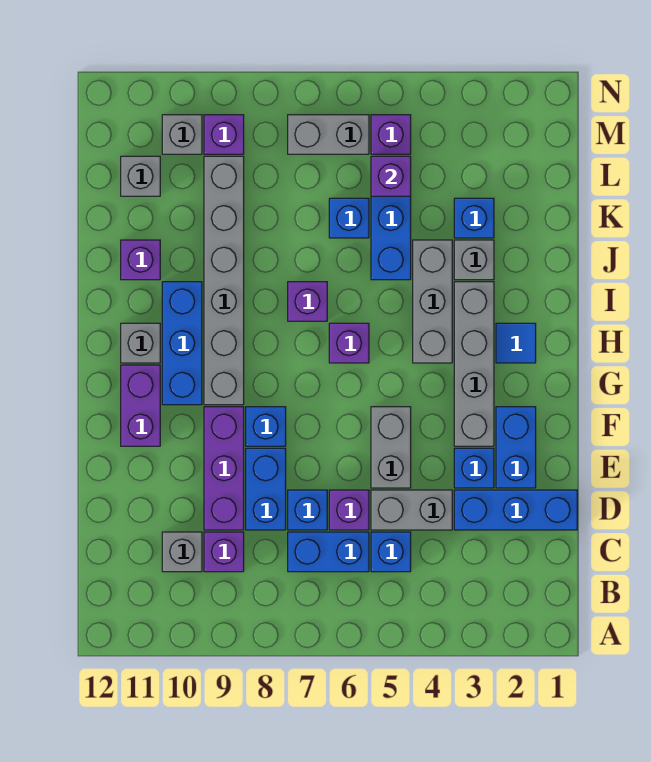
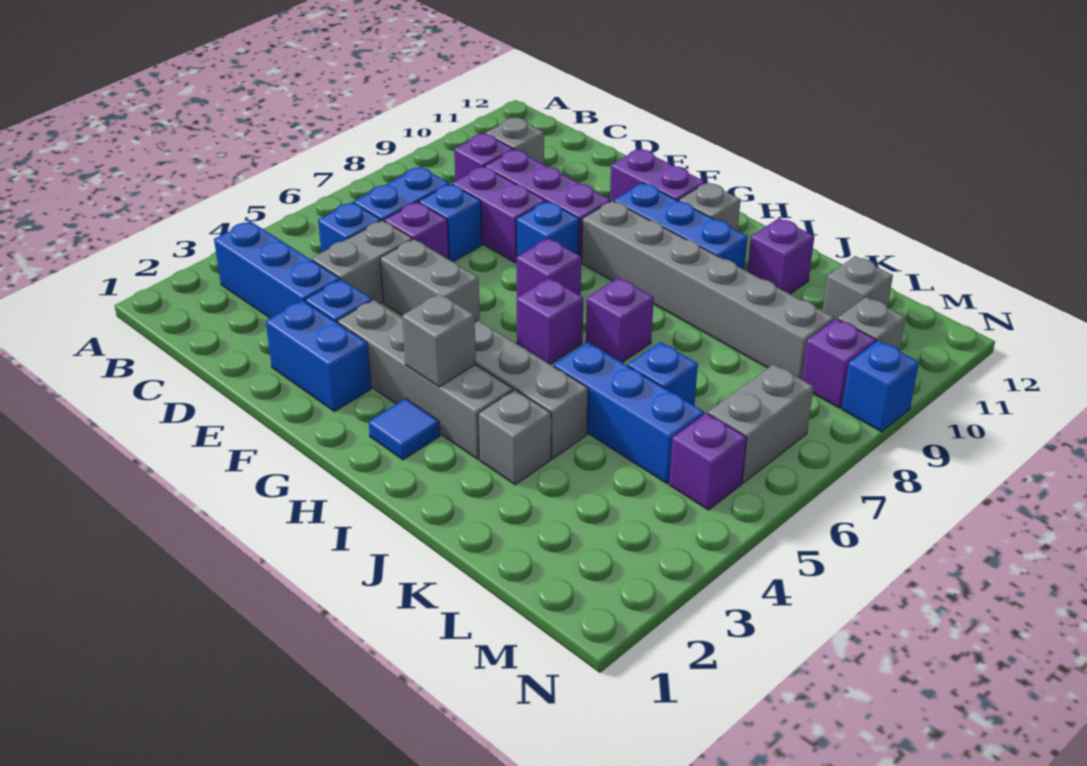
blue brick D1:D3 level 1 -> blue brick B3:D3 level 1
blue brick D8:E8 level 1 -> purple brick D8:E8 level 1
none -> grey brick H3 level 2
blue brick K3 level 1 -> blue brick N9 level 1
purple brick L5 level 2 -> purple brick G7 level 1

